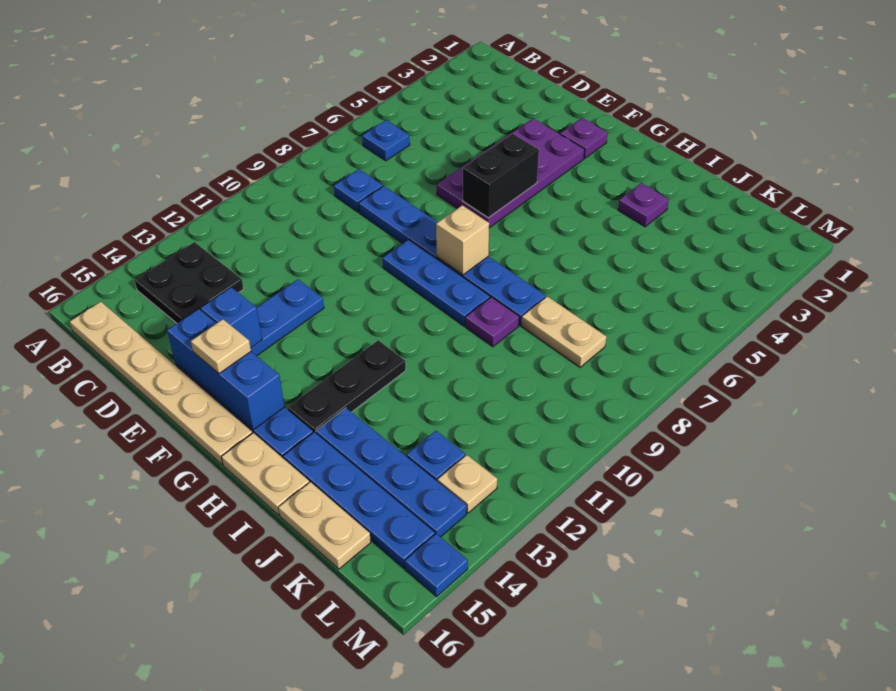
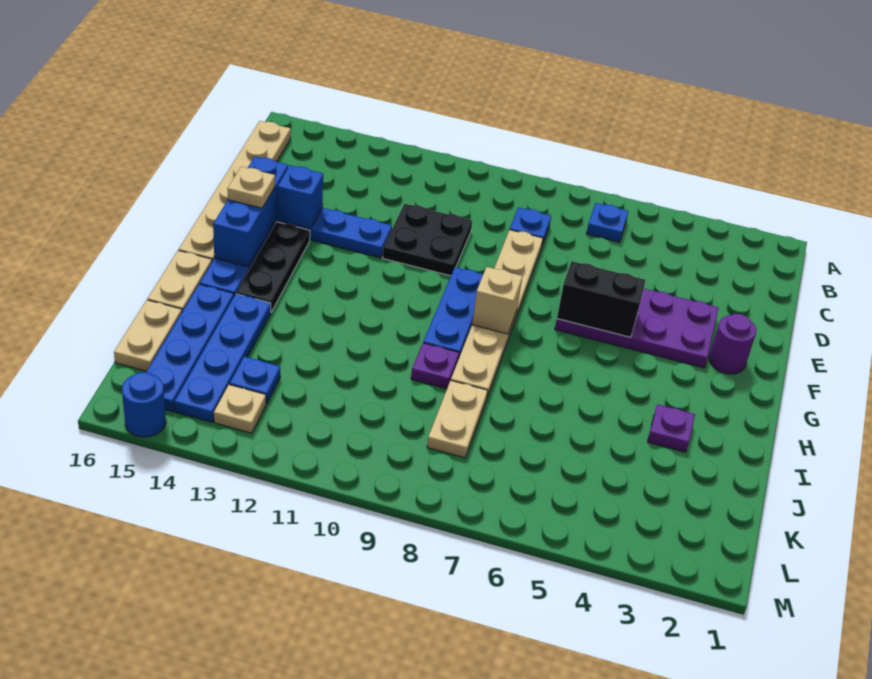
black plate B13:C14 level 1 -> black plate D10:E11 level 1
blue plate D8:I8 level 1 -> tan plate D8:I8 level 1
purple plate F2 level 1 -> purple round brick F2 level 1
black plate H12:H14 level 1 -> black plate F14:H14 level 1
blue plate M15 level 1 -> blue round brick M15 level 1

